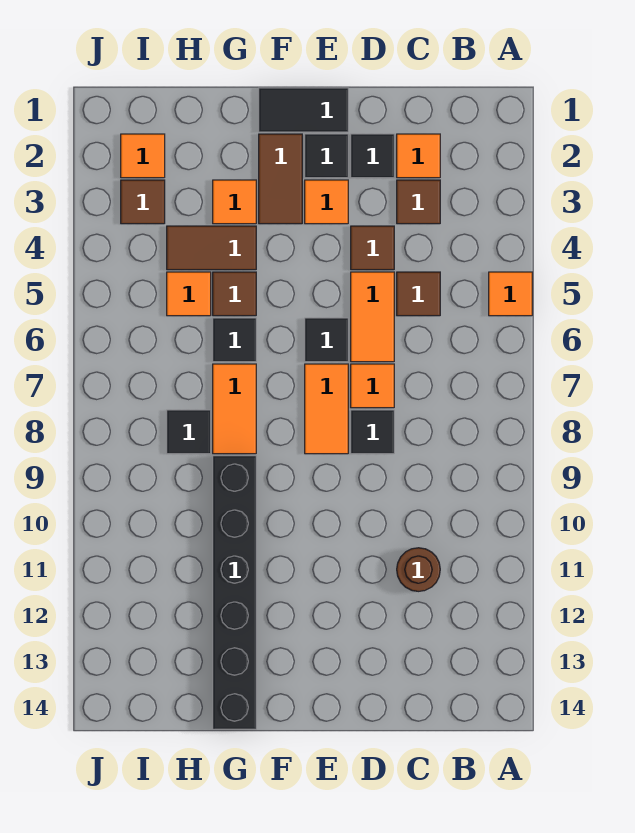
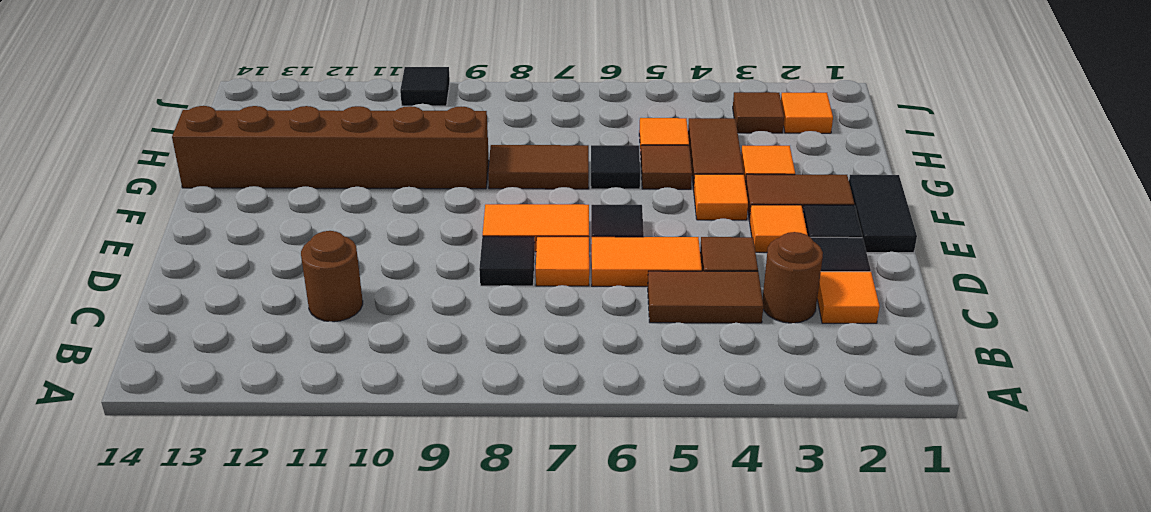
orange tile A5 level 1 -> orange tile F4 level 1
brown tile C3 level 1 -> brown round brick C3 level 1
brown tile C5 level 1 -> brown tile C4:C5 level 1
orange tile G7:G8 level 1 -> brown tile G7:G8 level 1
black brick G9:G14 level 1 -> brown brick G9:G14 level 1
black tile H8 level 1 -> black tile J10 level 1

